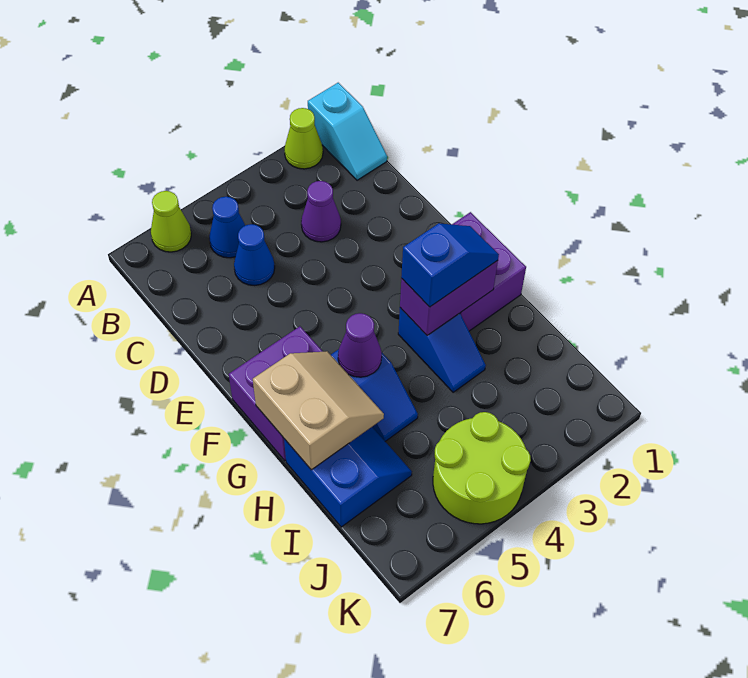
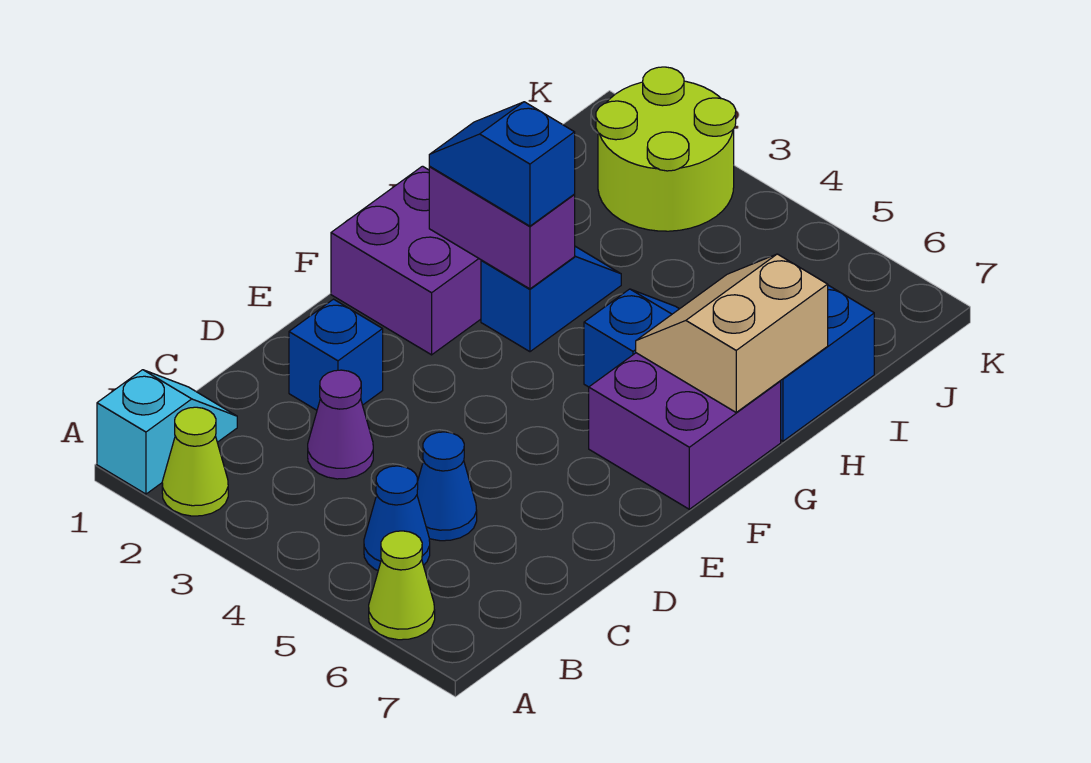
none -> blue brick D2 level 1
purple cone G5 level 2 -> none
lime round brick J4:K5 level 1 -> lime round brick J2:K3 level 1

